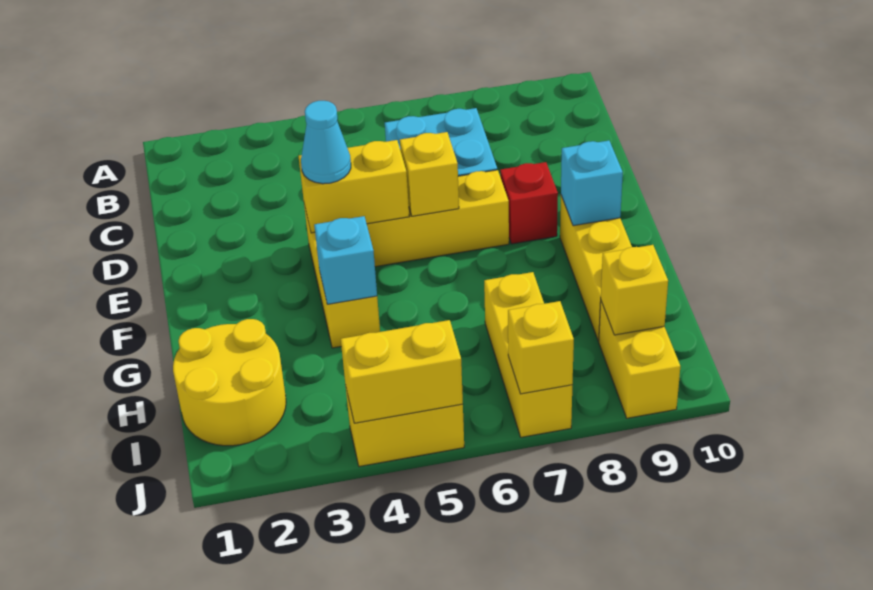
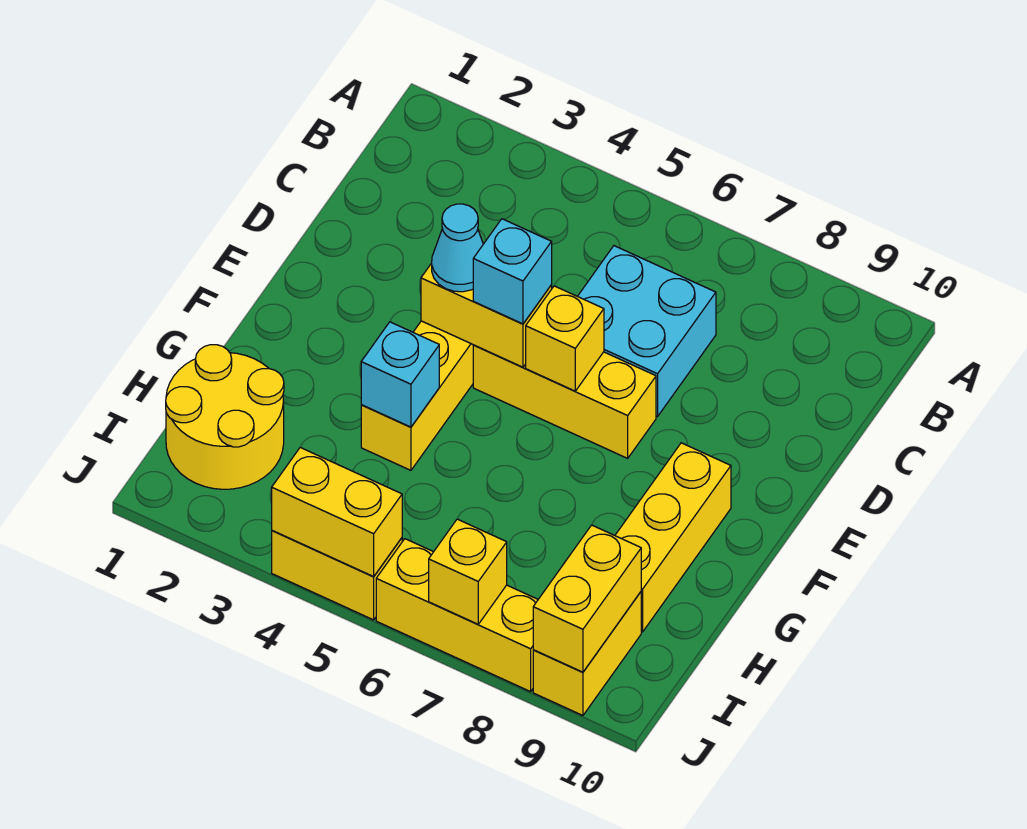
red brick E8 level 1 -> none
cyan brick F9 level 2 -> cyan brick E5 level 3
yellow brick H7:J7 level 1 -> yellow brick J6:J8 level 1
yellow brick I9 level 2 -> yellow brick I9:J9 level 2

